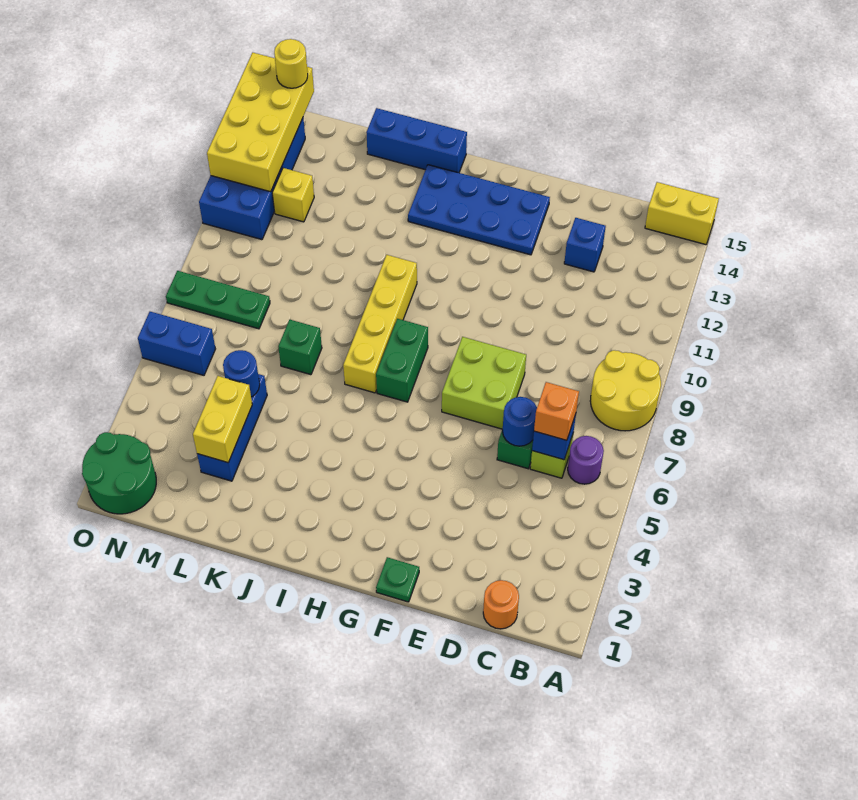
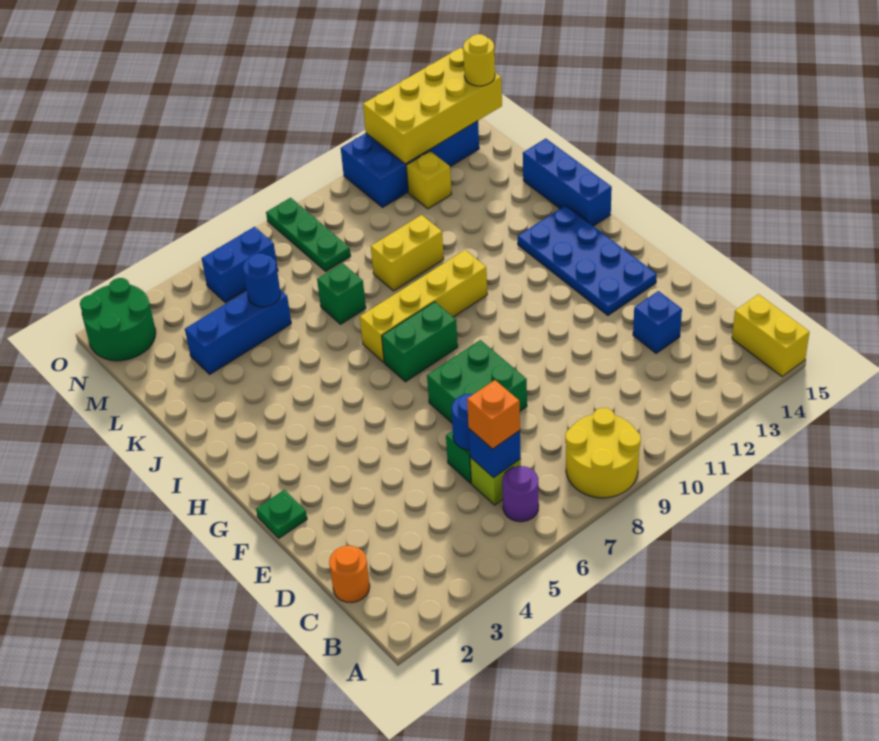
lime brick E7:F8 level 1 -> green brick E7:F8 level 1
yellow brick L3:L4 level 2 -> yellow brick K9:K10 level 1
blue brick N6:O6 level 1 -> blue brick N5:N6 level 1

